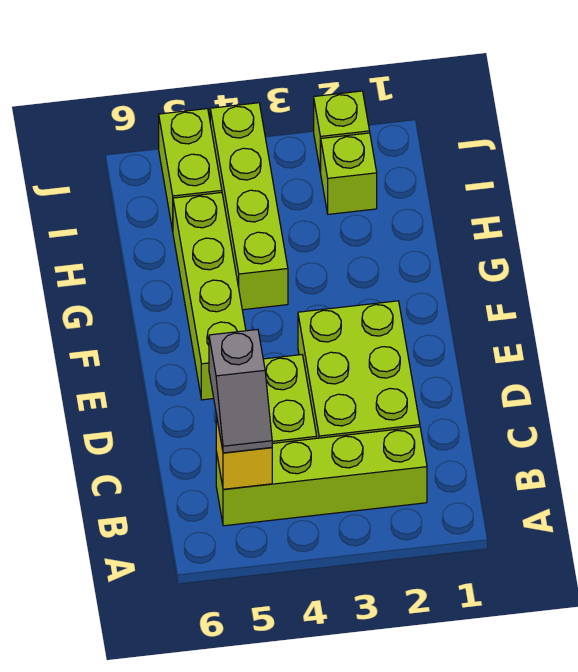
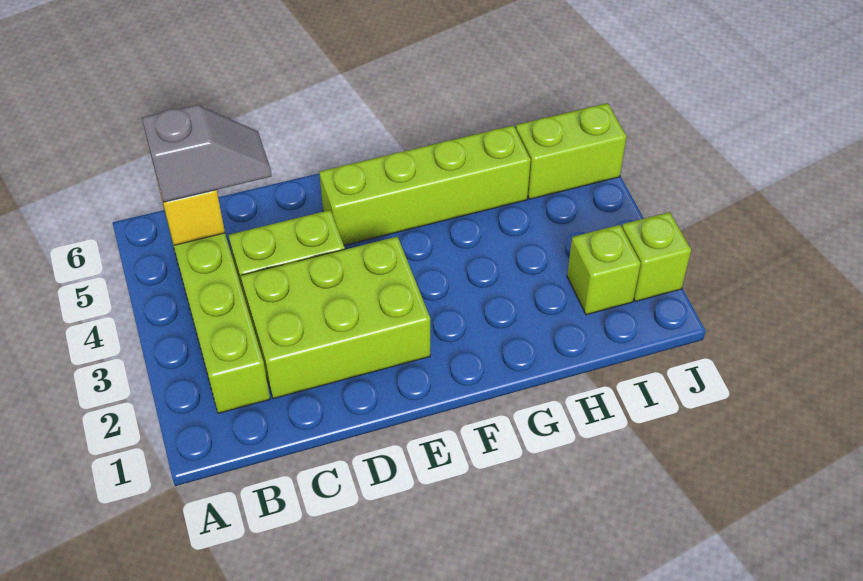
grey slope B5:C5 level 3 top C -> grey slope B5:C5 level 3 top B
lime brick G4:J4 level 1 -> none

